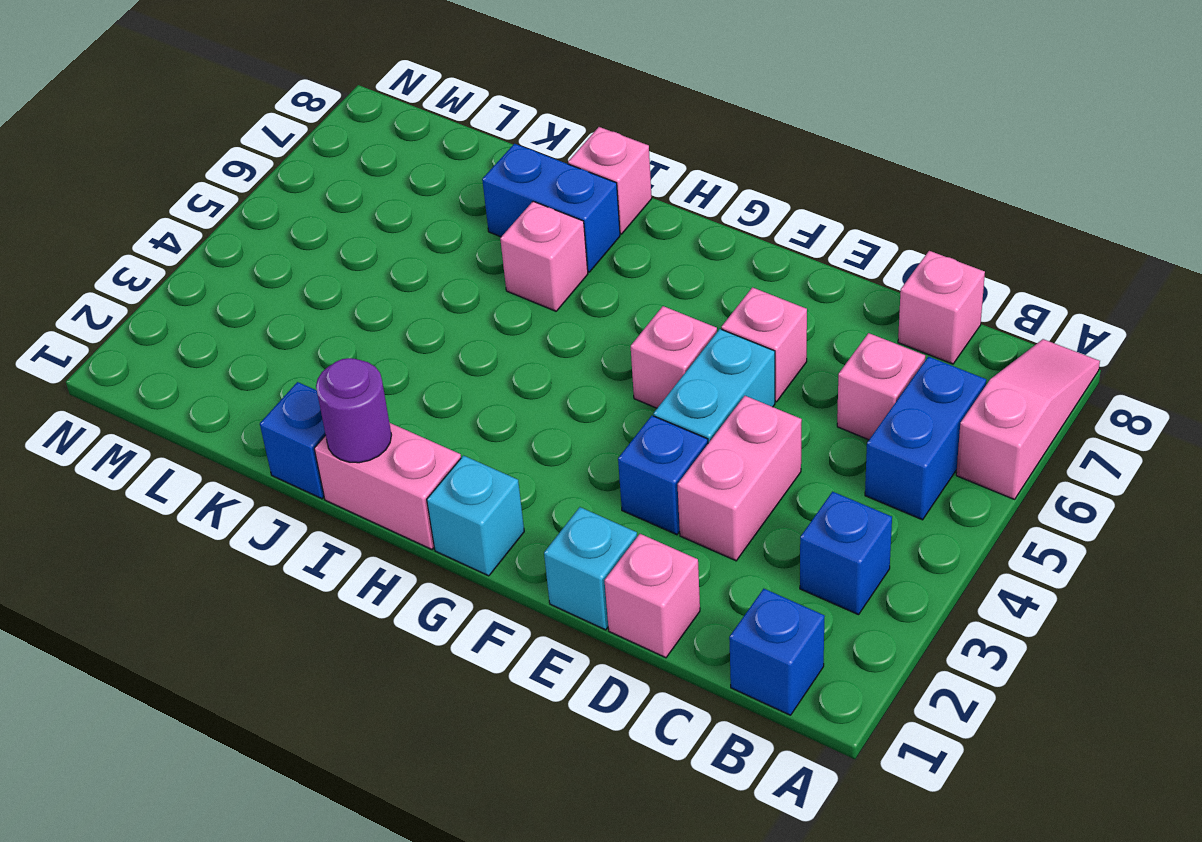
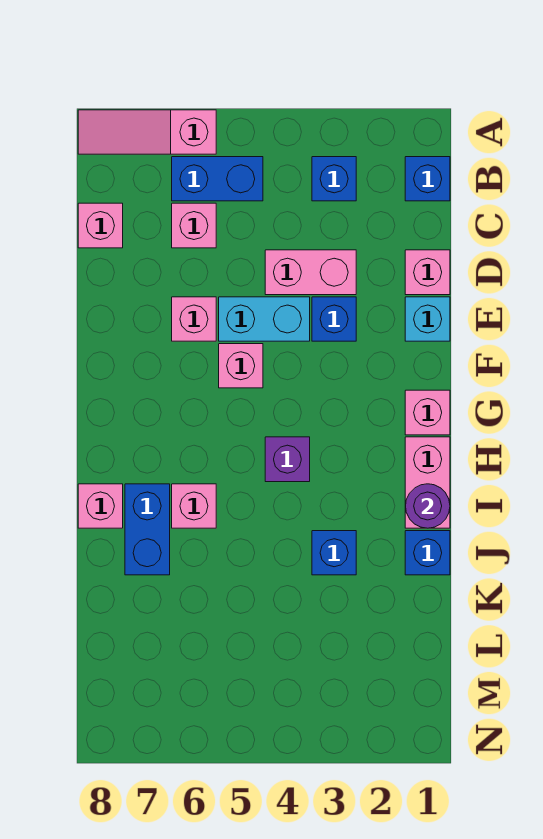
cyan brick G1 level 1 -> pink brick G1 level 1
none -> purple brick H4 level 1
none -> blue brick J3 level 1

